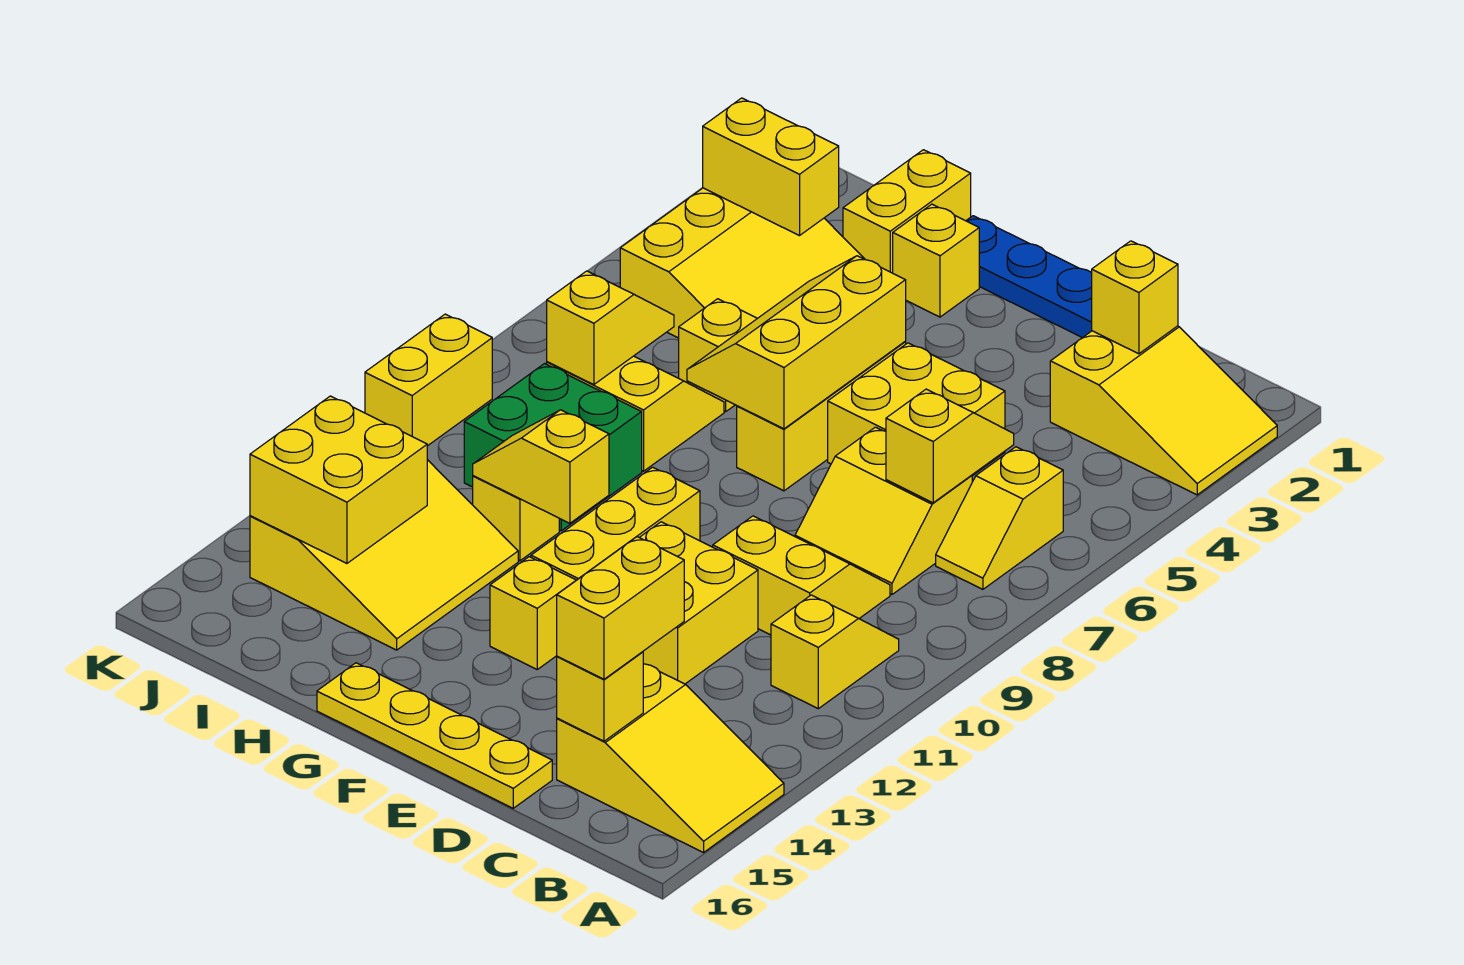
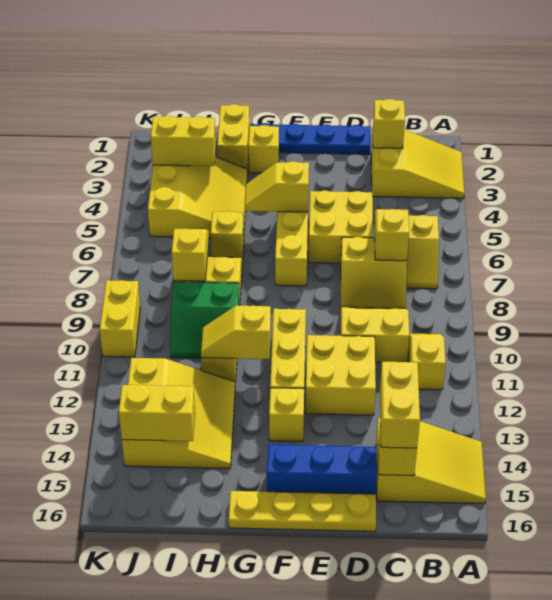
none -> blue brick D15:F15 level 1
yellow slope F5:G7 level 2 top F -> yellow slope F5:G5 level 2 top F
green brick H9:I10 level 1 -> green slope H9:I10 level 1 top 9
yellow brick I13:J14 level 2 -> yellow brick I14:J14 level 2

